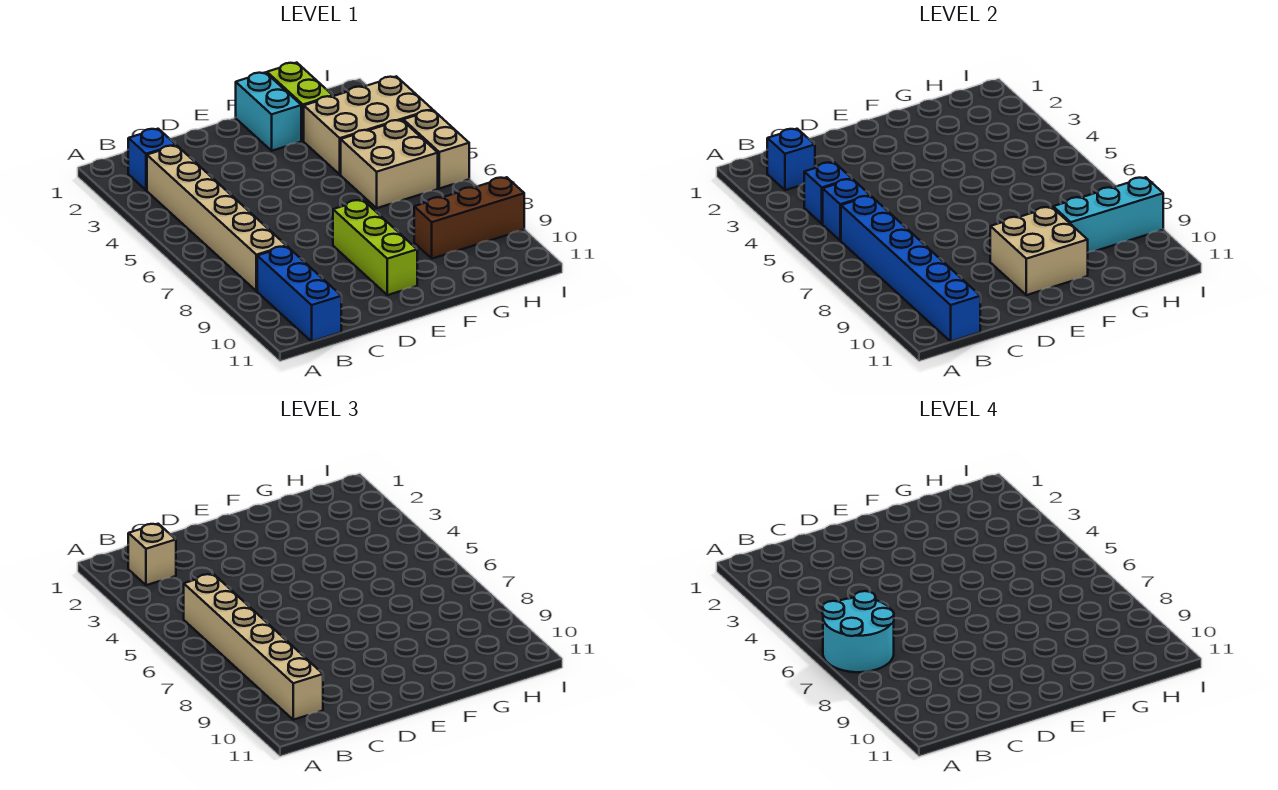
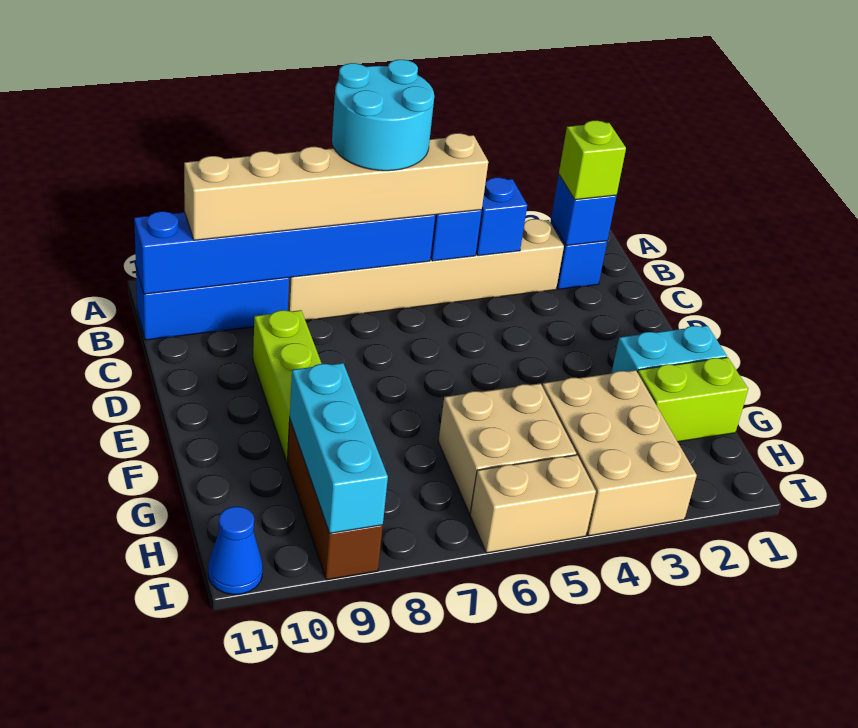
tan brick B2 level 3 -> lime brick B2 level 3
lime brick E8:E10 level 1 -> lime brick D9:F9 level 1
tan brick E9:F10 level 2 -> none
none -> blue cone I11 level 1

